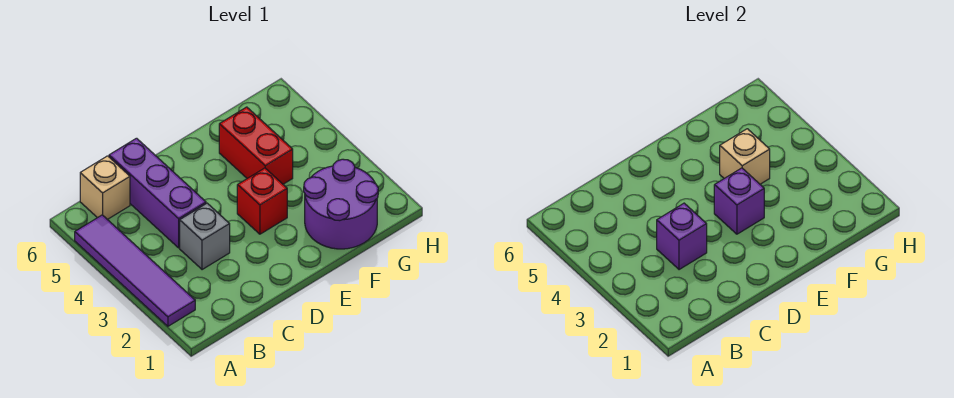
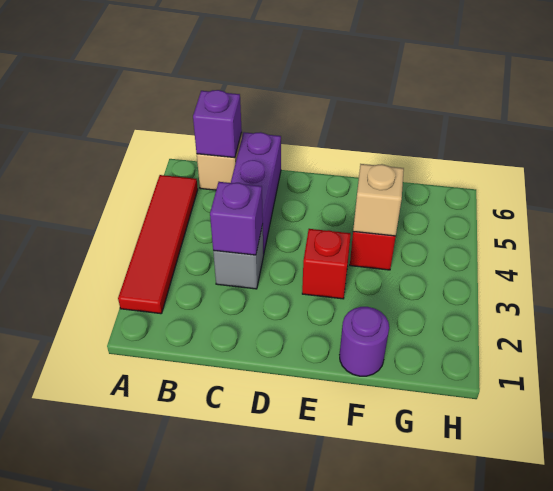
purple tile A2:A5 level 1 -> red tile A2:A5 level 1
purple brick E3 level 2 -> purple brick B6 level 2
purple round brick F1:G2 level 1 -> purple round brick F1 level 1

